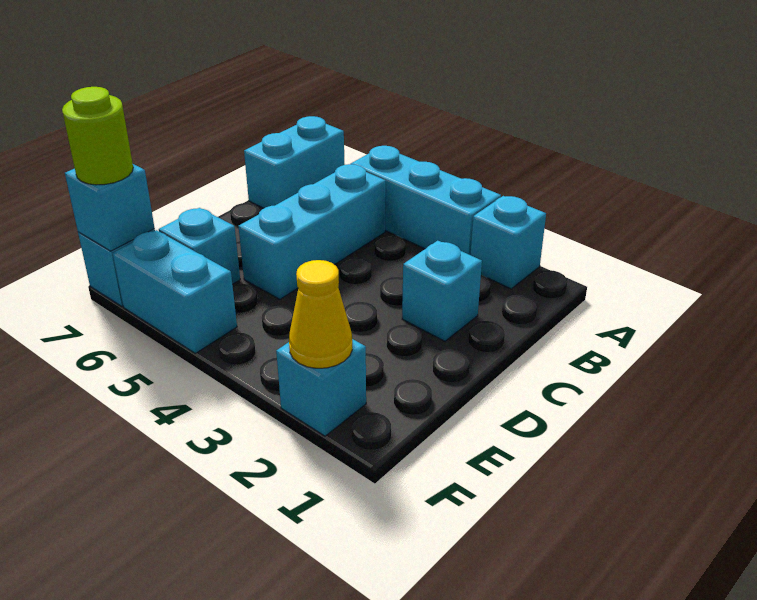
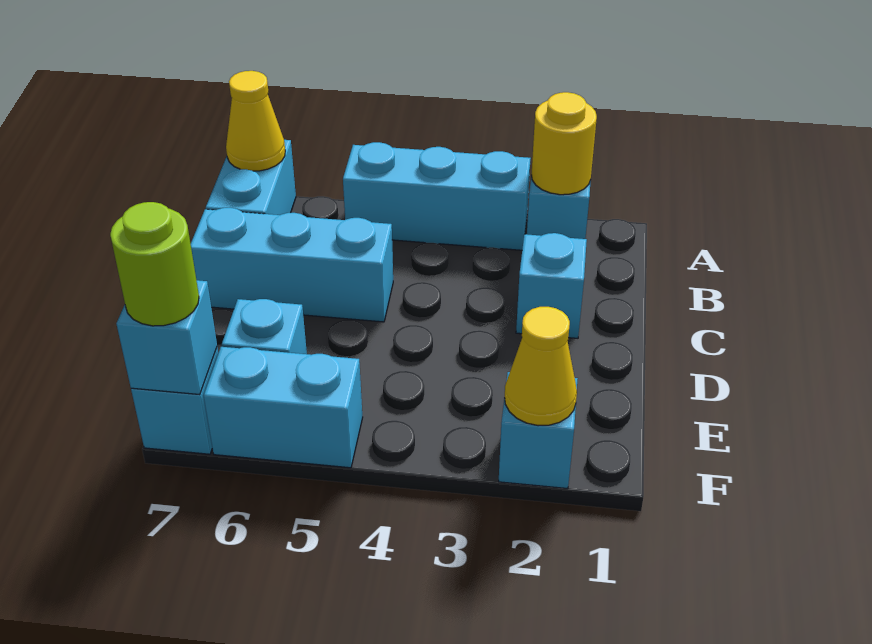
none -> yellow round brick A2 level 2
none -> yellow cone A7 level 2
cyan brick B5:D5 level 1 -> cyan brick C5:C7 level 1

